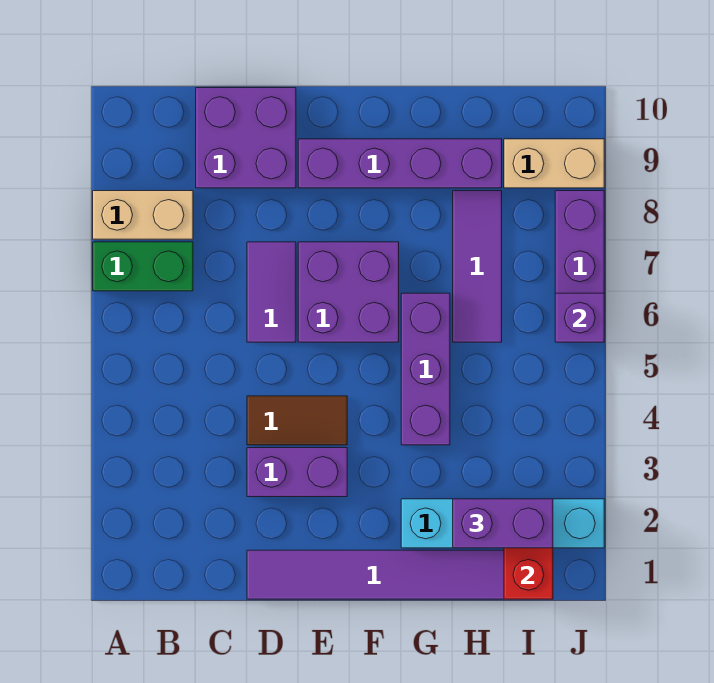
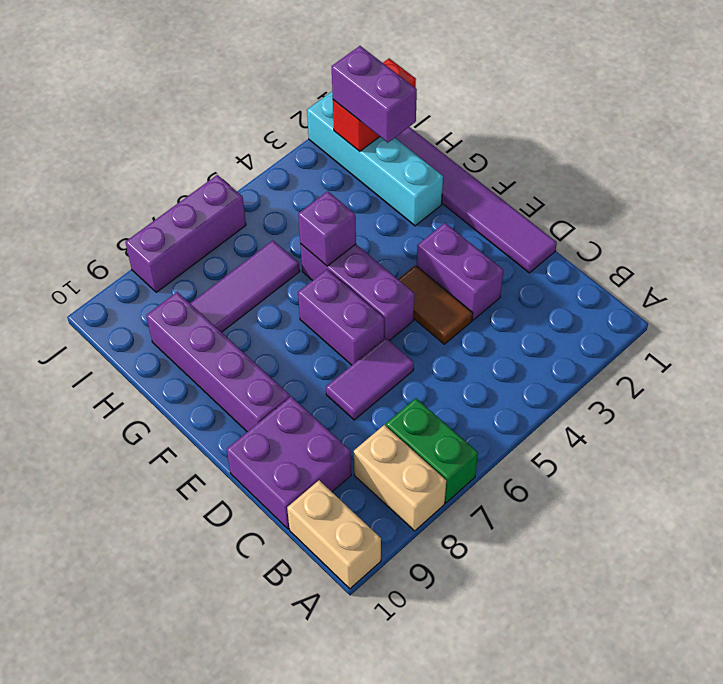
purple brick E6:F7 level 1 -> purple brick E6:F6 level 1
purple brick G4:G6 level 1 -> purple brick E5:G5 level 1
tan brick I9:J9 level 1 -> tan brick A10:B10 level 1
purple brick J6 level 2 -> purple brick G5 level 2

